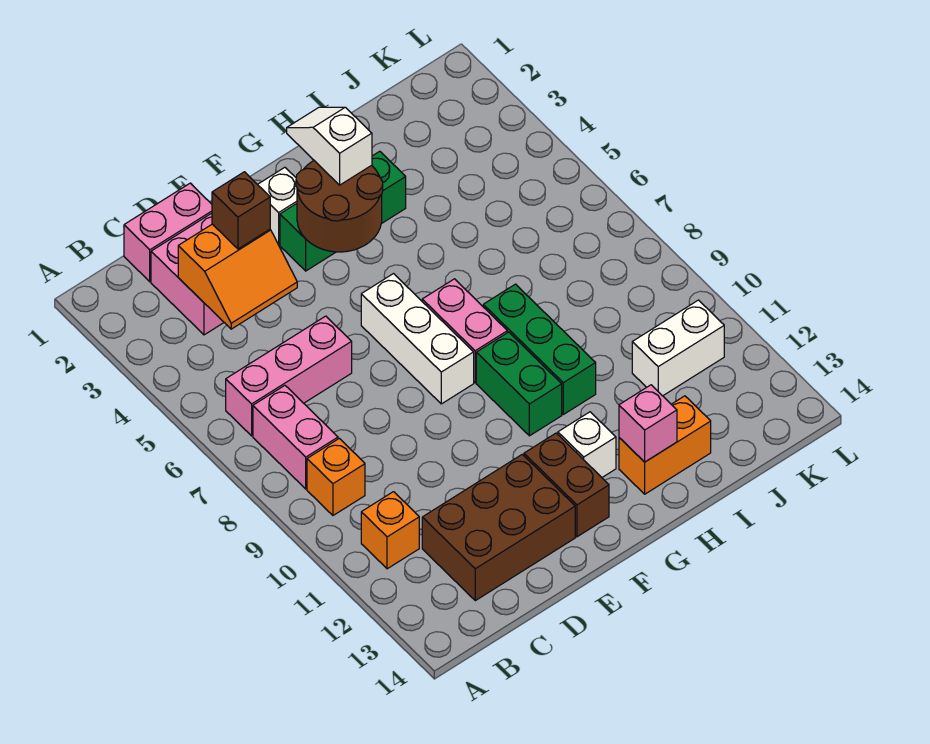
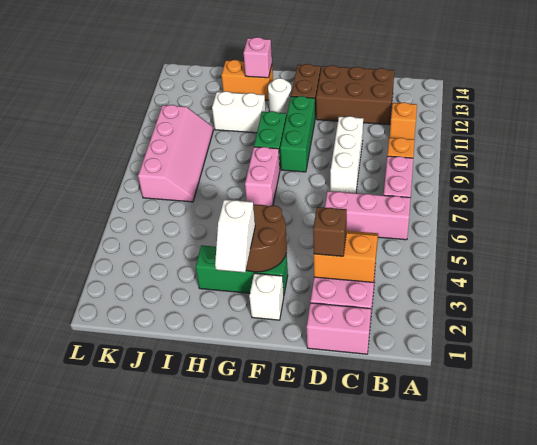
white brick F6:F8 level 1 -> white brick D8:D10 level 1
white brick G12 level 1 -> white round brick G12 level 1
green brick H8:H10 level 1 -> green brick F9:F11 level 1
none -> pink slope J7:K10 level 1 top K
white brick J11:K11 level 1 -> white brick H11:I11 level 1

